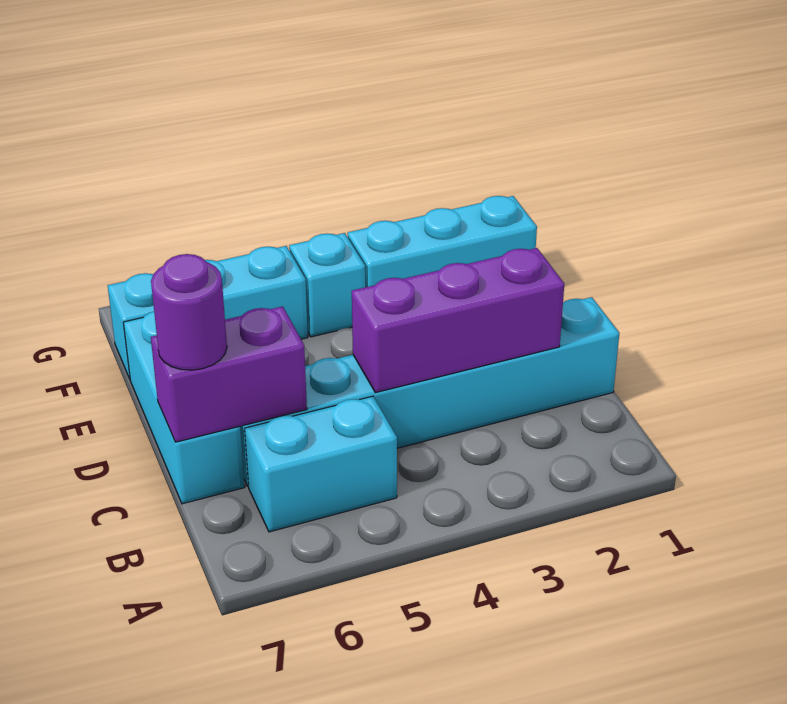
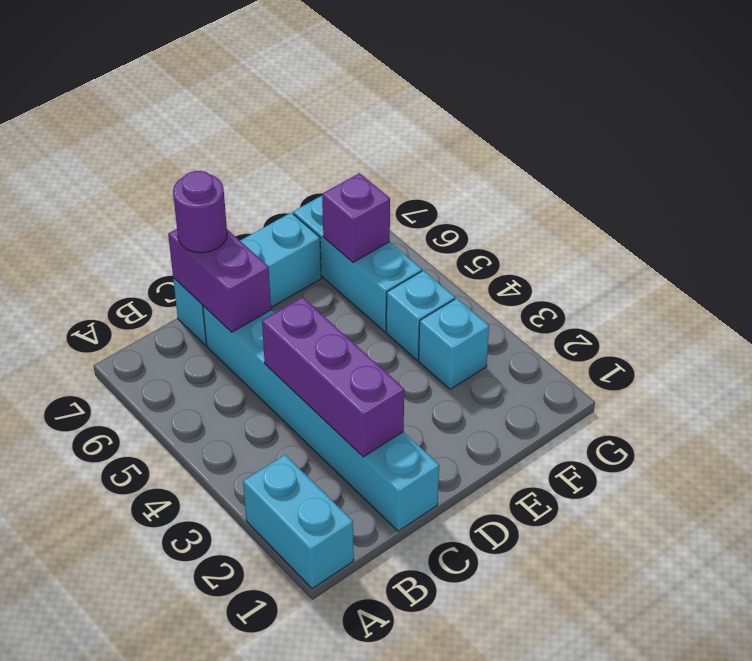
cyan brick B5:B6 level 1 -> cyan brick A1:A2 level 1
cyan brick F1:F3 level 1 -> cyan brick F3 level 1
none -> purple brick F6 level 2

